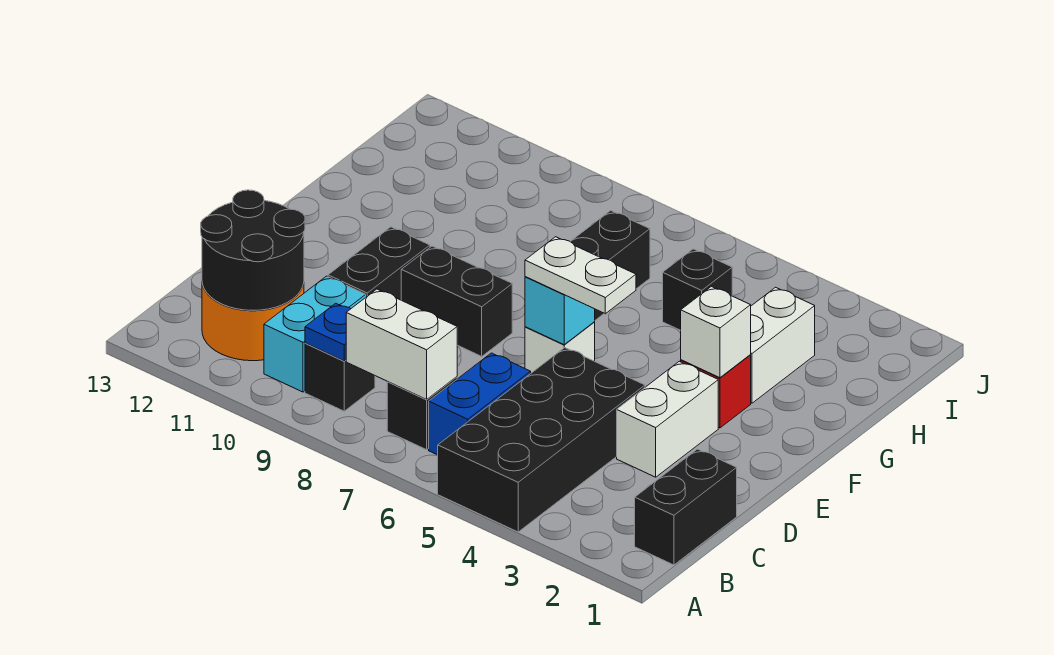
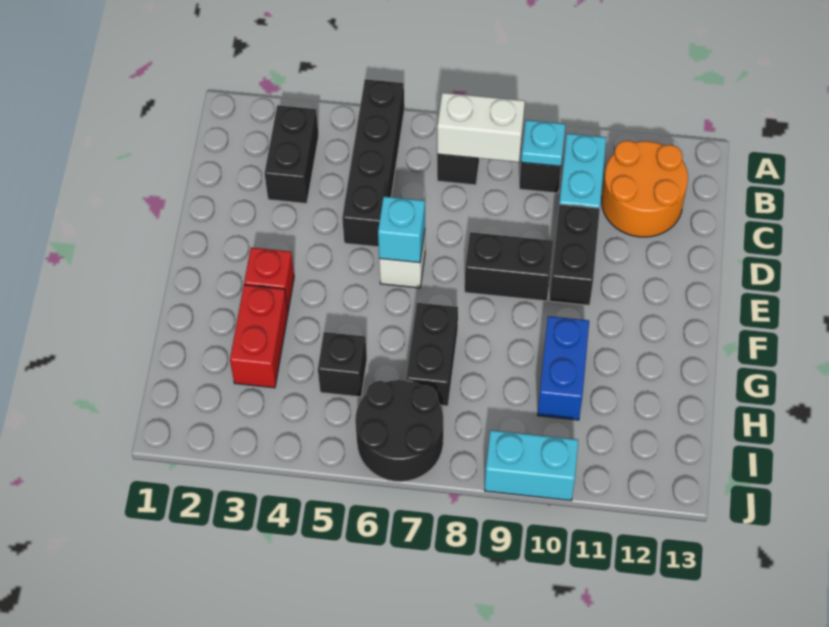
black brick A4:D5 level 1 -> black brick A5:D5 level 1
black brick B1:C1 level 1 -> black brick B3:C3 level 1
blue brick B6:C6 level 1 -> blue brick G10:H10 level 1
blue plate B9 level 2 -> cyan plate B9 level 2
black round brick B11:C12 level 2 -> black round brick I6:J7 level 1
white brick D3:E3 level 1 -> none
white plate E5:E6 level 3 -> none
white brick F3 level 2 -> none
white brick G3:H3 level 1 -> red brick G3:H3 level 1
none -> cyan brick J9:J10 level 1

